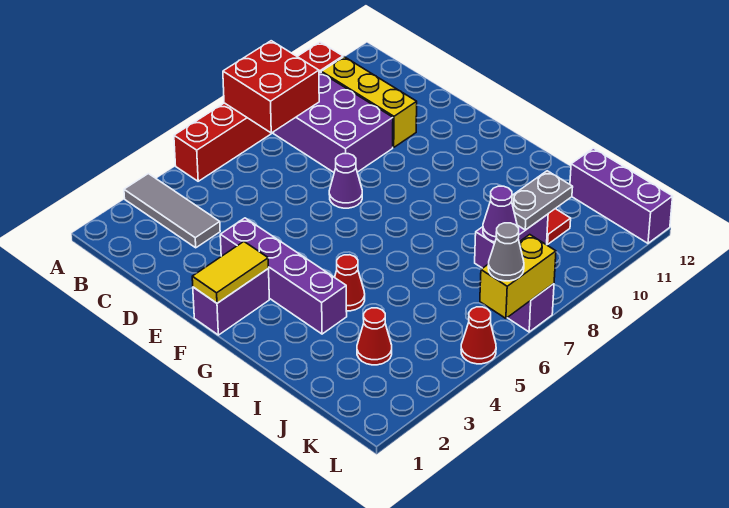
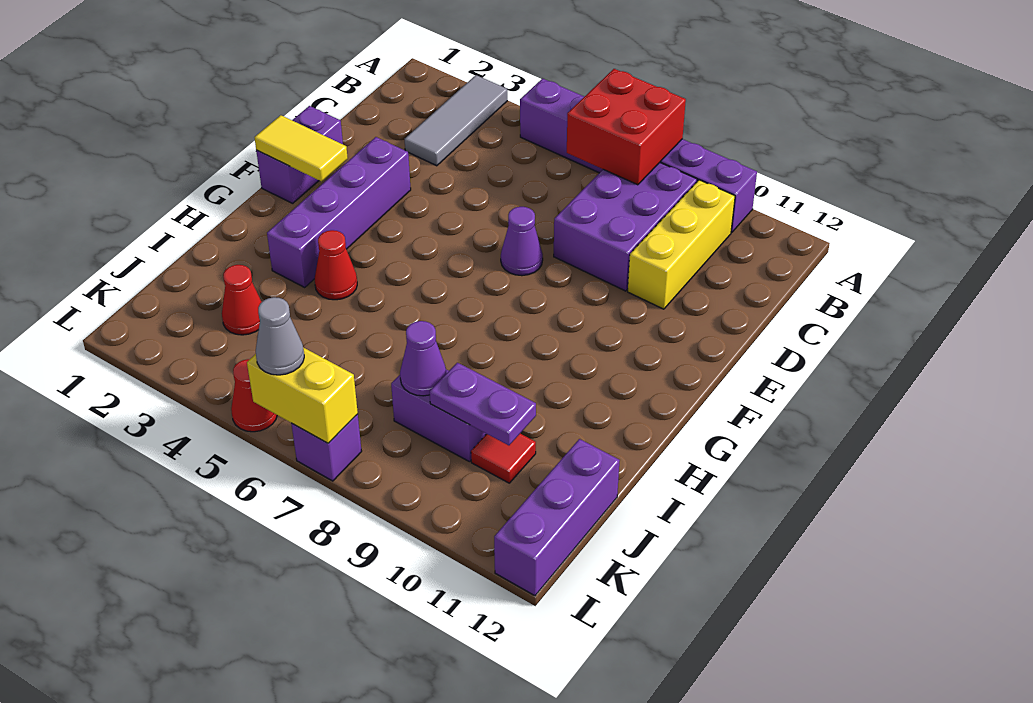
red brick A5:A10 level 1 -> purple brick A5:A10 level 1
purple brick F1:F2 level 1 -> purple brick E1:F1 level 1
grey plate J9:J10 level 2 -> purple plate J9:J10 level 2

